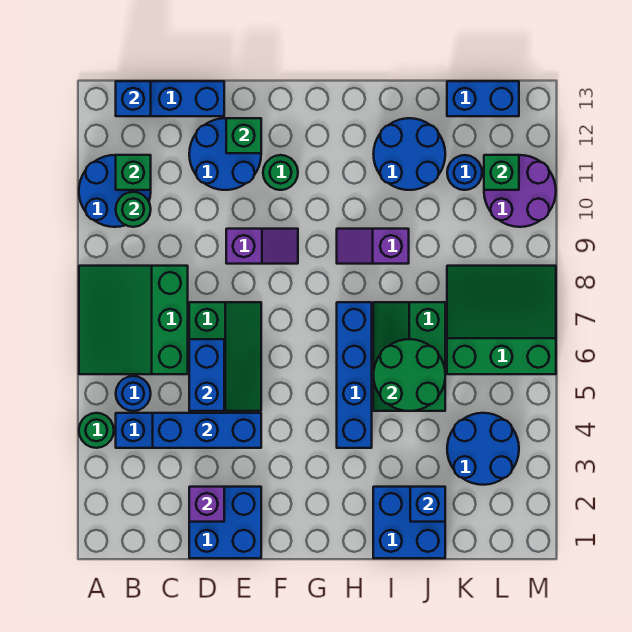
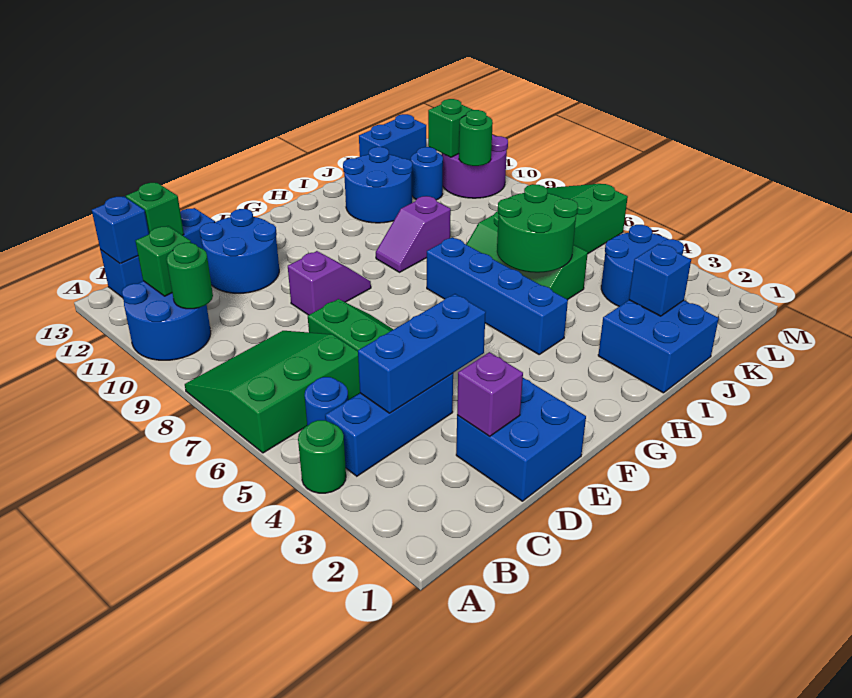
green slope A6:C8 level 1 top C -> green slope A6:C8 level 1 top 6
blue brick D5:D6 level 2 -> none
green brick E12 level 2 -> green brick C13 level 2
green round brick F11 level 1 -> green round brick L10 level 2

